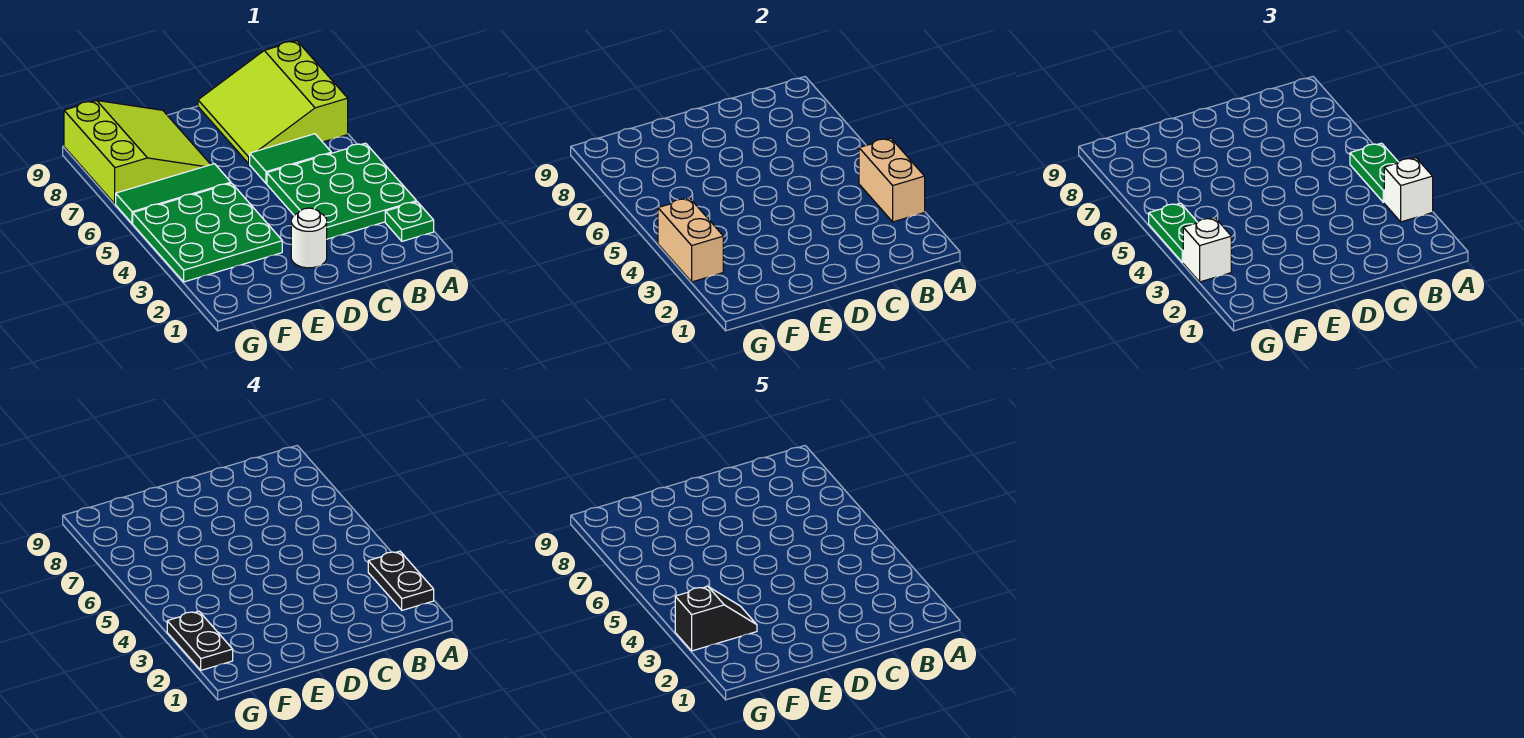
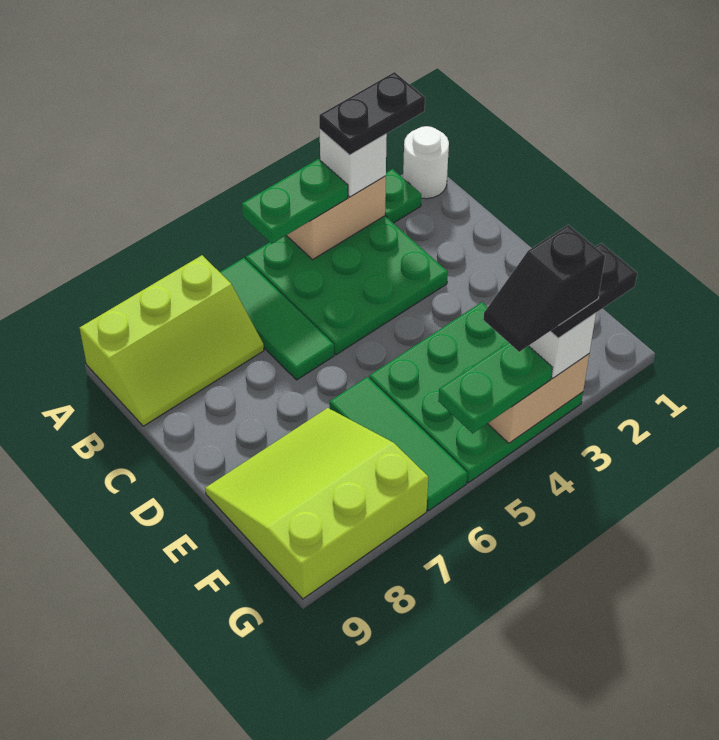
lime slope A7:C9 level 1 top A -> lime slope A7:B9 level 1 top A
green tile B6:C6 level 1 -> green tile A6:C6 level 1
white round brick D2 level 1 -> white round brick A1 level 1
black slope F3:G3 level 5 top G -> black slope G3:G4 level 5 top 3

